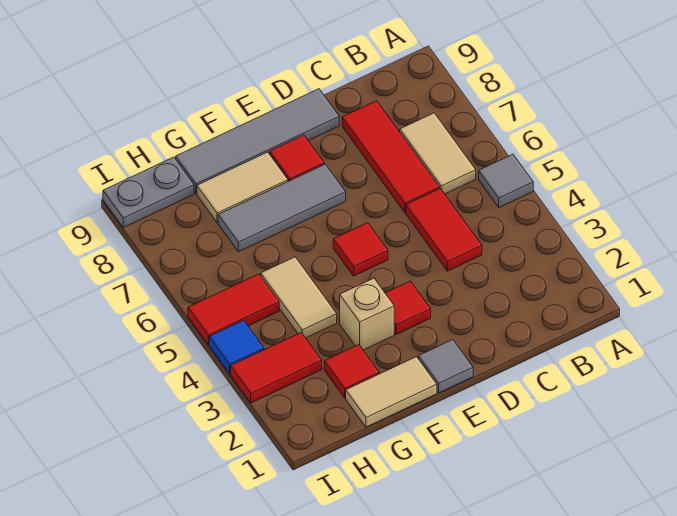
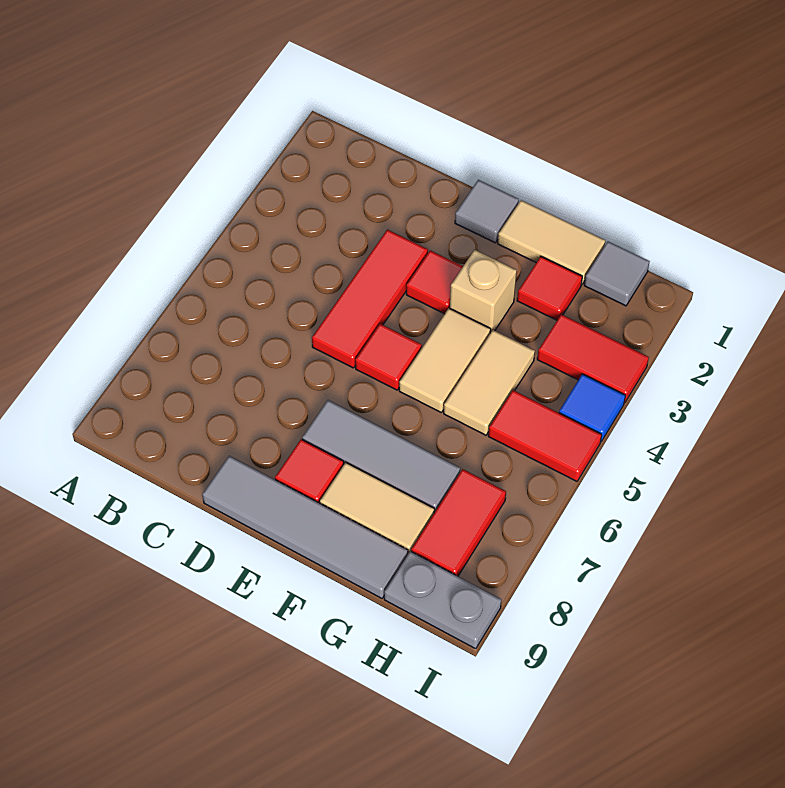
grey tile A5 level 1 -> grey tile H1 level 1
tan tile B6:B7 level 1 -> tan tile F4:F5 level 1
red tile C4:C5 level 1 -> red tile H7:H8 level 1
red tile C6:C8 level 1 -> red tile D3:D5 level 1

